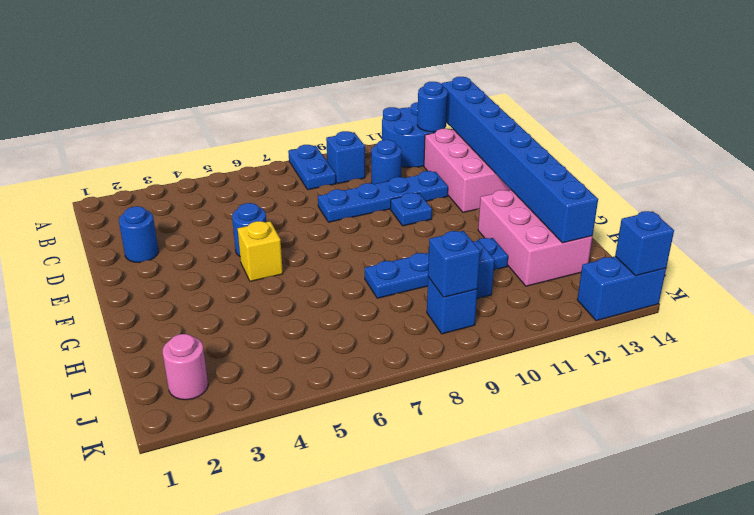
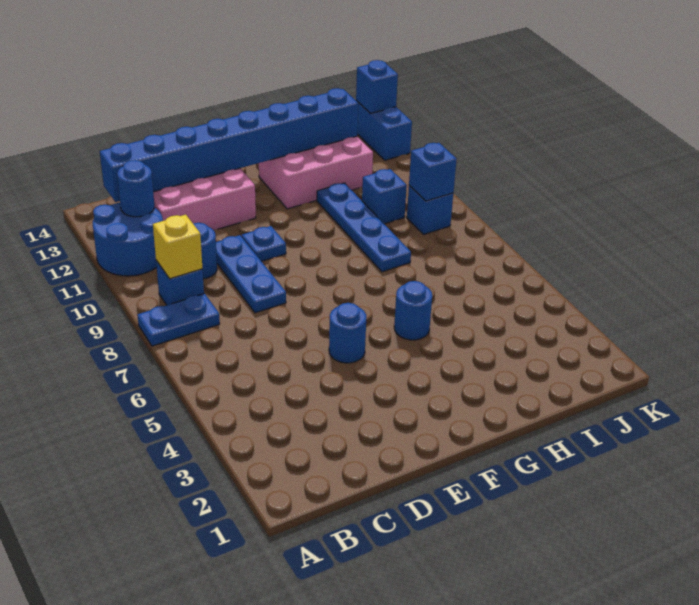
blue round brick D2 level 1 -> blue round brick G5 level 1
blue plate D8:D11 level 1 -> blue plate D8:D10 level 1
yellow brick F5 level 1 -> yellow brick B9 level 2
pink round brick J2 level 1 -> none

